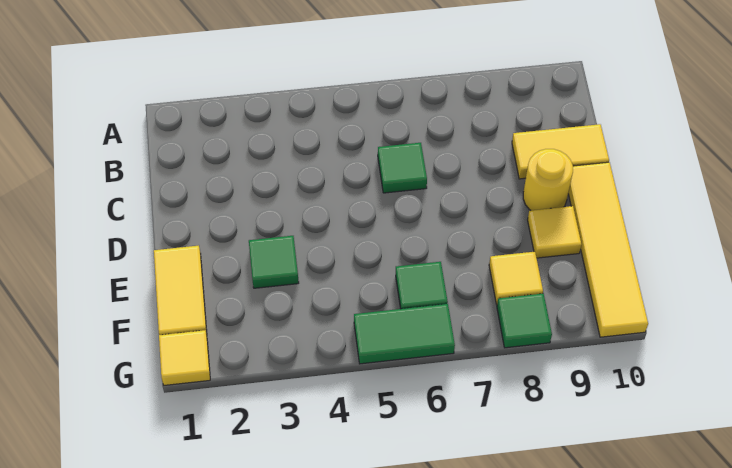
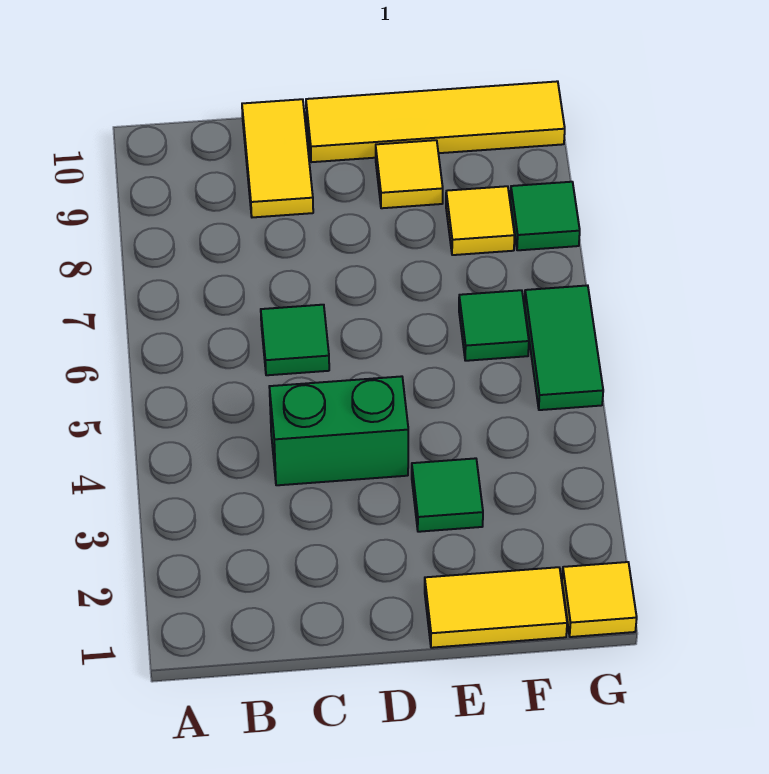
none -> green brick C4:D4 level 1
yellow round brick D9 level 1 -> none

